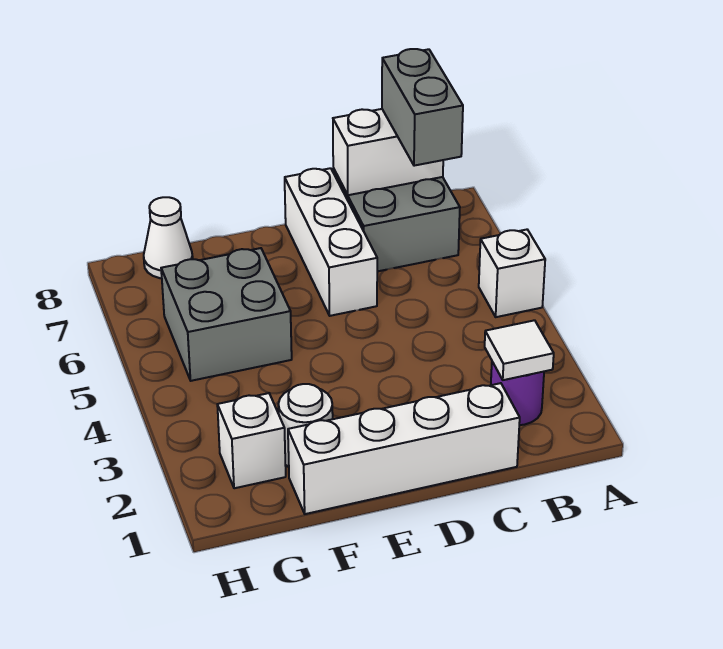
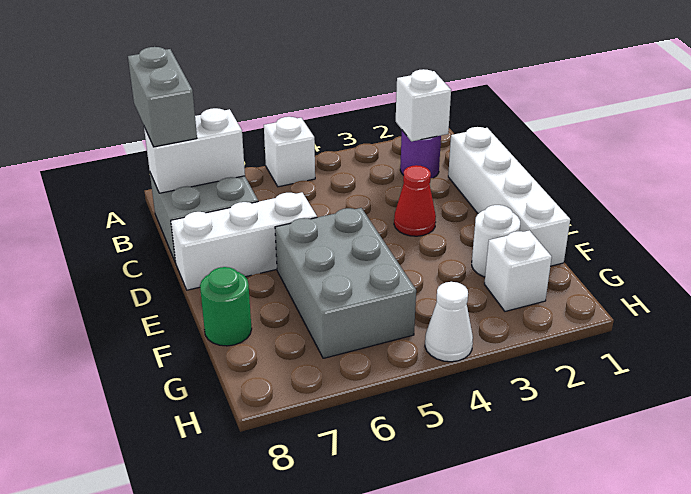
white tile B2 level 2 -> white brick B2 level 2
grey brick B7:B8 level 3 -> grey brick A8:B8 level 3
white brick B8:C8 level 2 -> white brick B7:B8 level 2
none -> red cone D3 level 1
grey brick F5:G6 level 1 -> grey brick E5:G6 level 1
none -> green round brick F8 level 1
white cone G8 level 1 -> white cone H4 level 1

